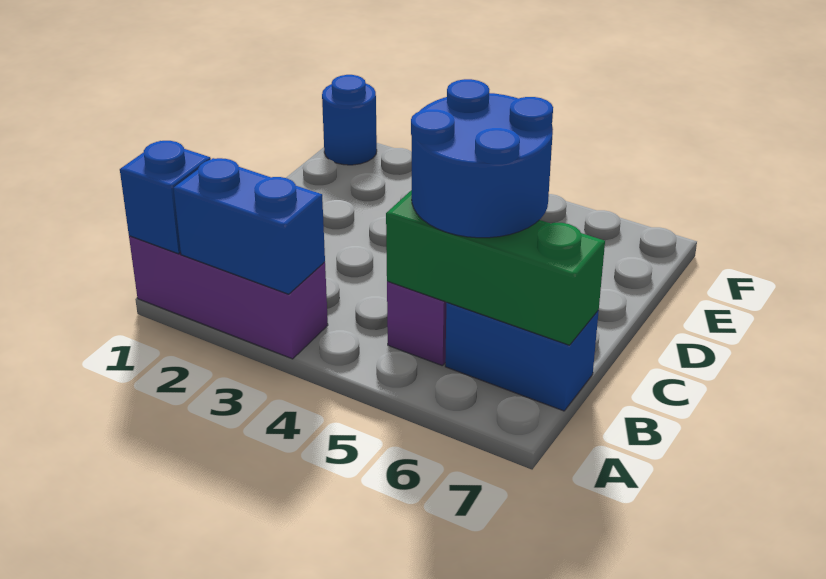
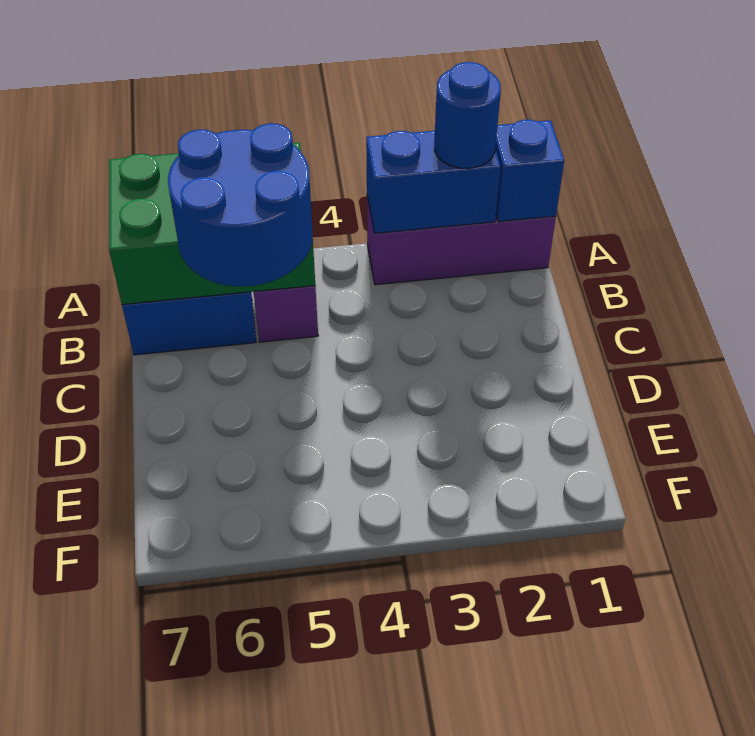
green brick B5:B7 level 2 -> green brick A5:B7 level 2
blue round brick F1 level 1 -> blue round brick A2 level 3

